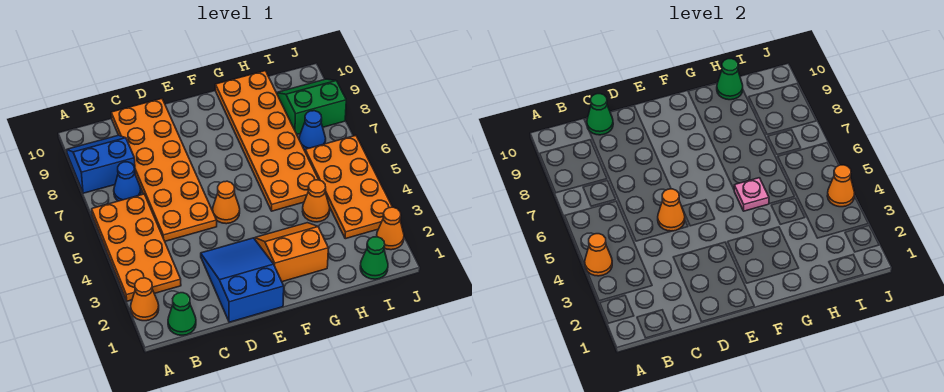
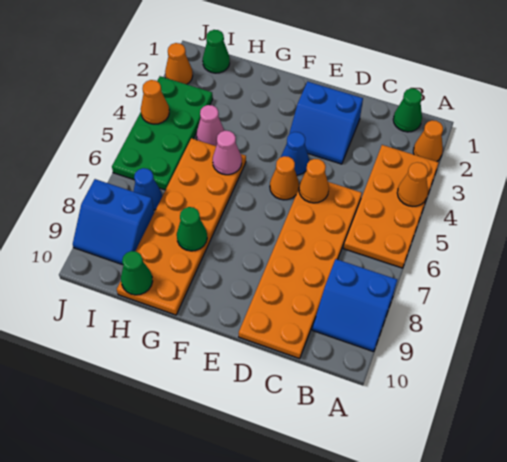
blue cone B7 level 1 -> blue cone E4 level 1
green cone C10 level 2 -> green cone G8 level 2
blue slope D1:E3 level 1 top 1 -> blue slope D2:E3 level 1 top 2
orange slope F2:G3 level 1 top 2 -> none
pink plate G5 level 2 -> pink cone G5 level 2
orange cone H4 level 1 -> pink cone H4 level 1
orange plate I3:J6 level 1 -> green plate I3:J6 level 1
green slope I8:J9 level 1 top 8 -> blue slope I8:J9 level 1 top 8

